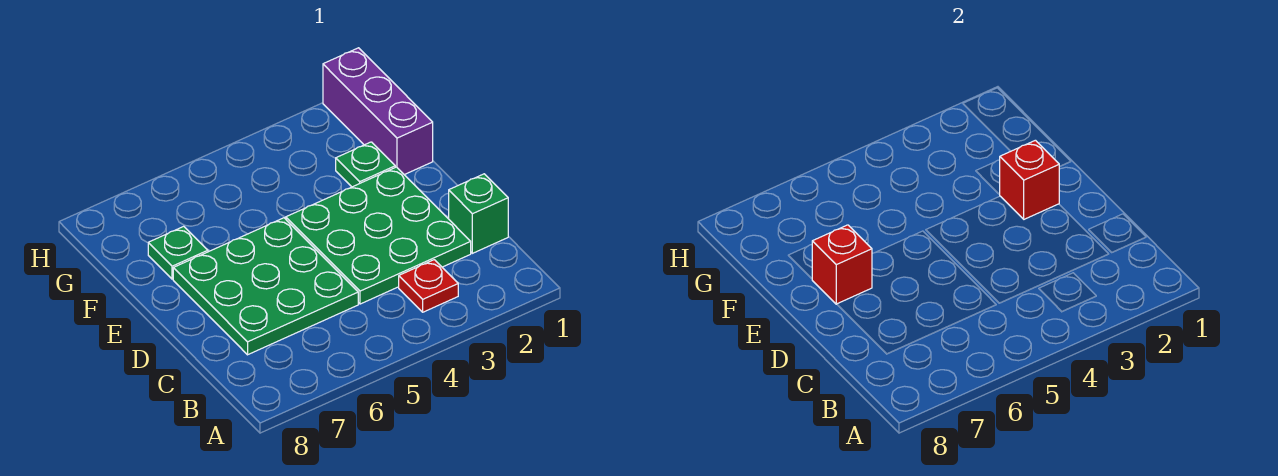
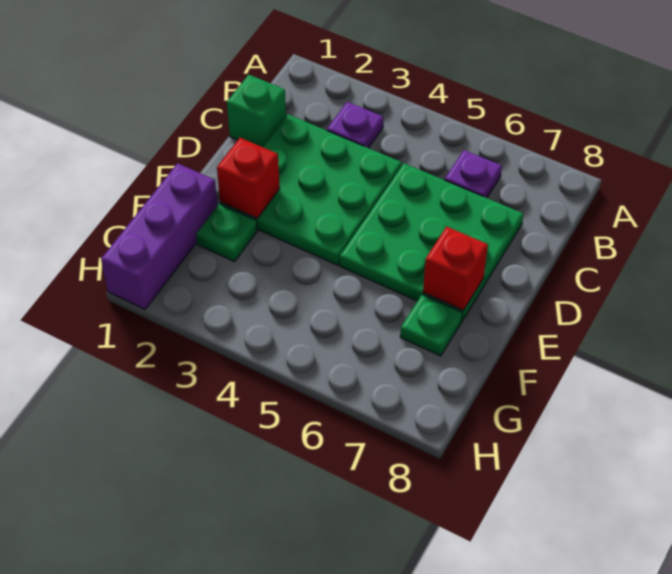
red plate B3 level 1 -> purple plate B3 level 1
none -> purple plate B6 level 1

